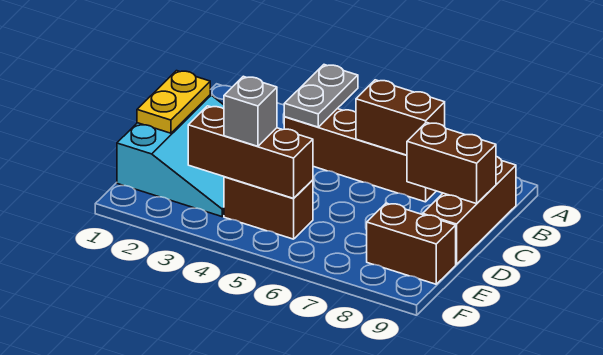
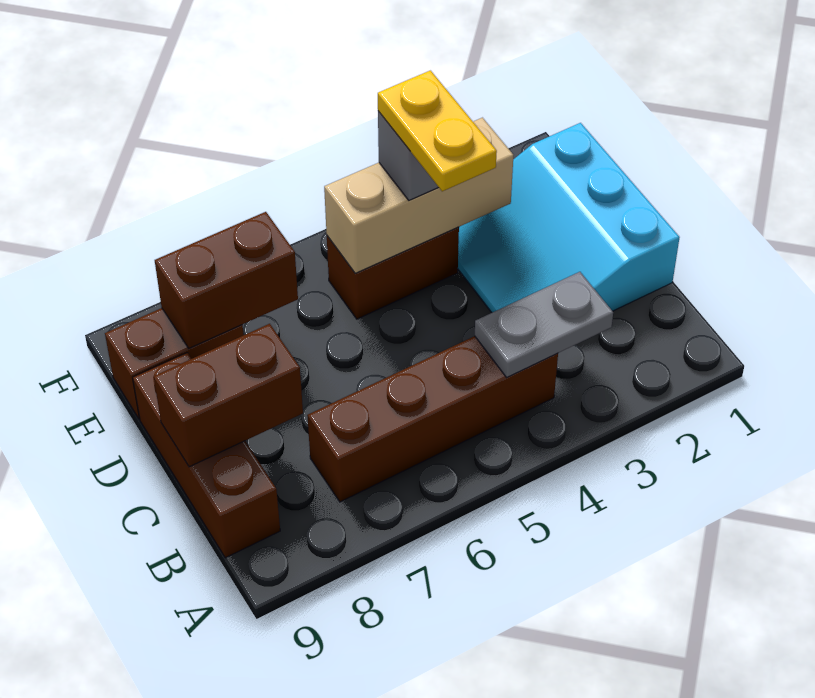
grey plate A4:B4 level 2 -> grey plate B3:B4 level 2
brown brick B6:B7 level 2 -> brown brick E7:E8 level 2
yellow plate C1:D1 level 2 -> yellow plate D4:E4 level 4
brown brick E3:E5 level 2 -> tan brick E3:E5 level 2

